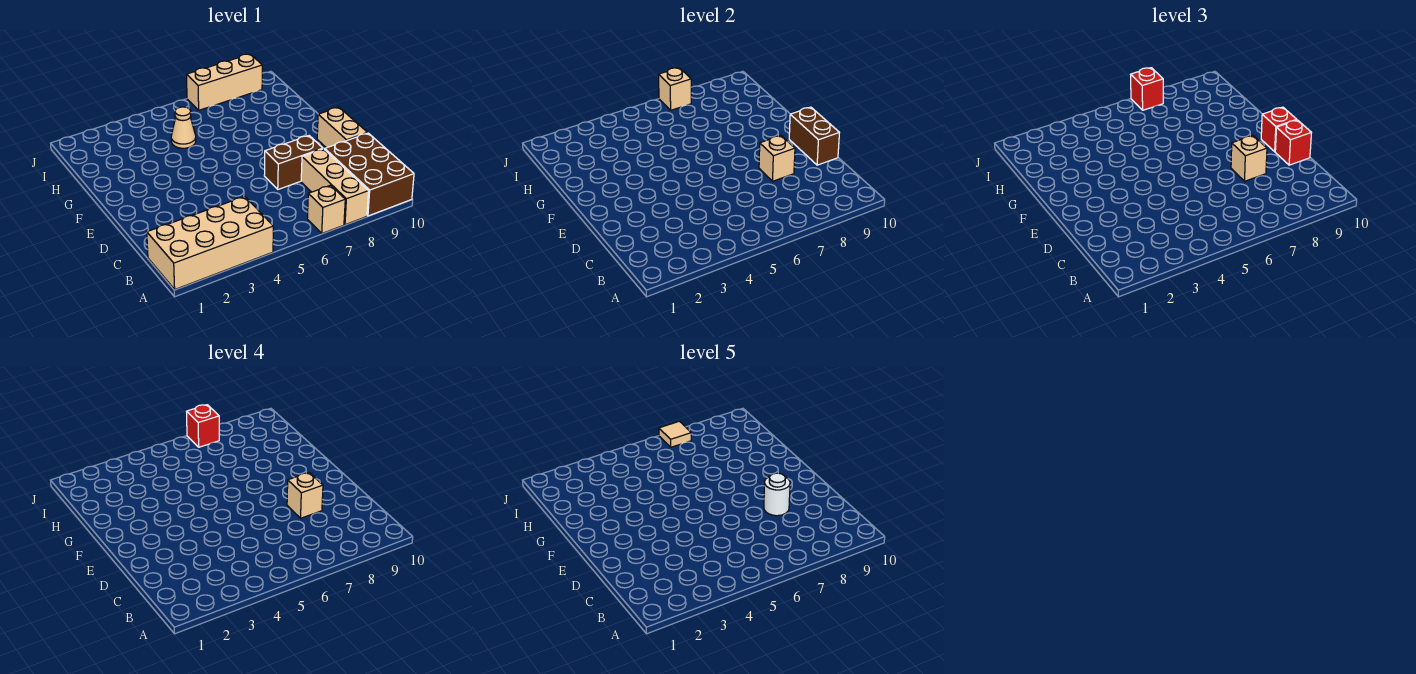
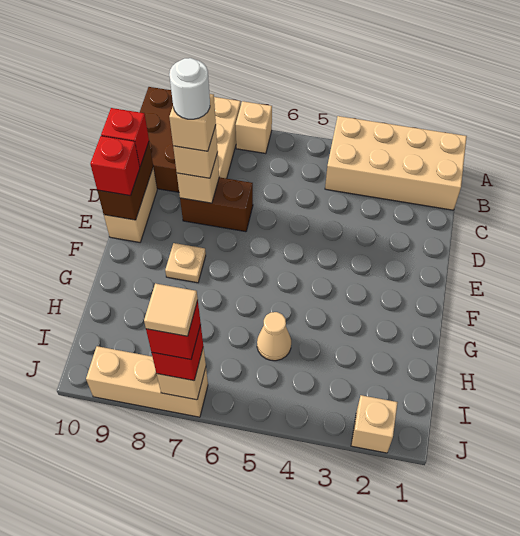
none -> tan plate F8 level 1
none -> tan brick J2 level 1

